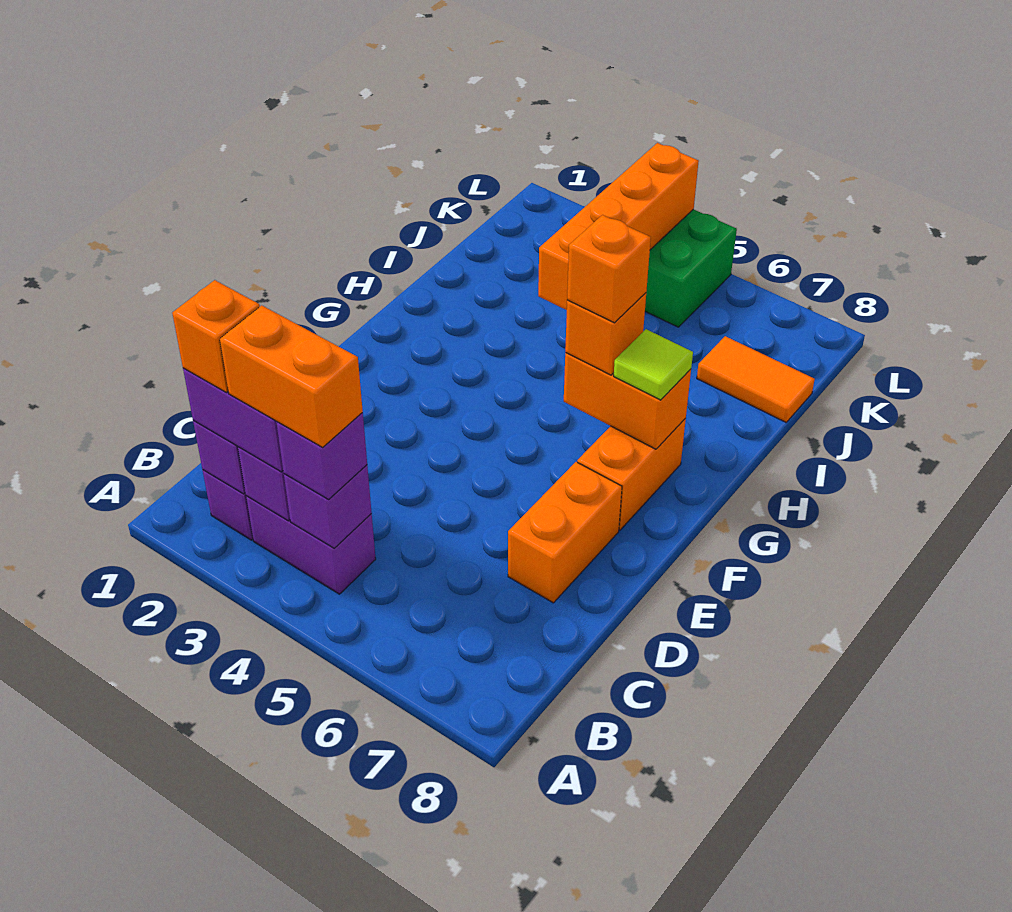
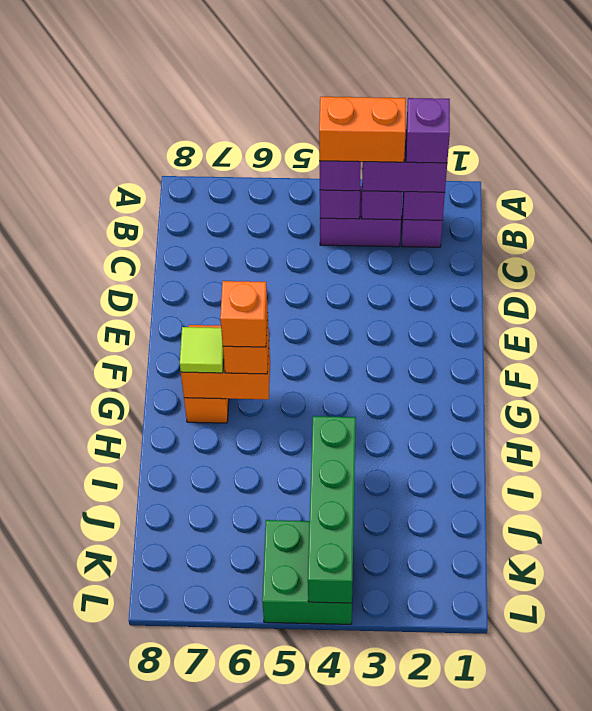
orange brick B2 level 4 -> purple brick B2 level 4
orange brick D7:E7 level 1 -> none
orange brick I4:L4 level 2 -> green brick I4:L4 level 2
orange tile J7:J8 level 1 -> none

